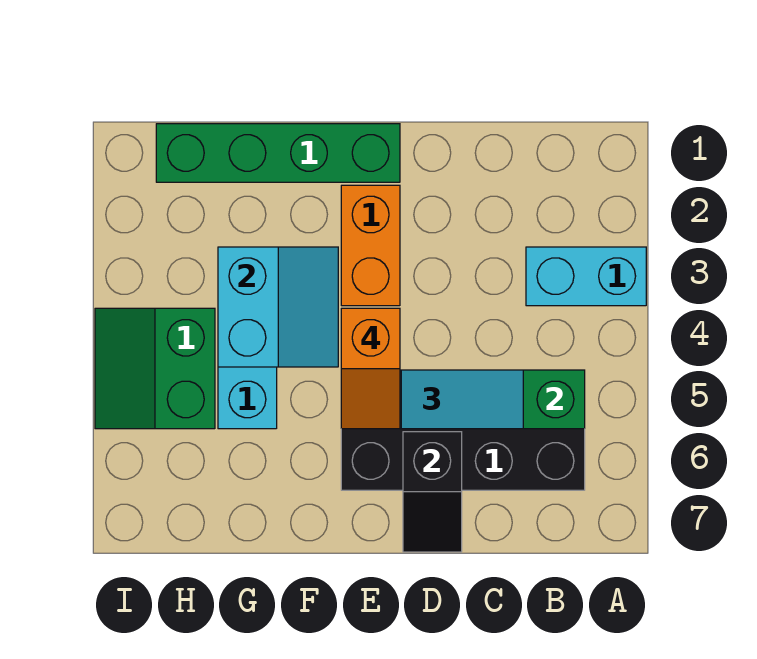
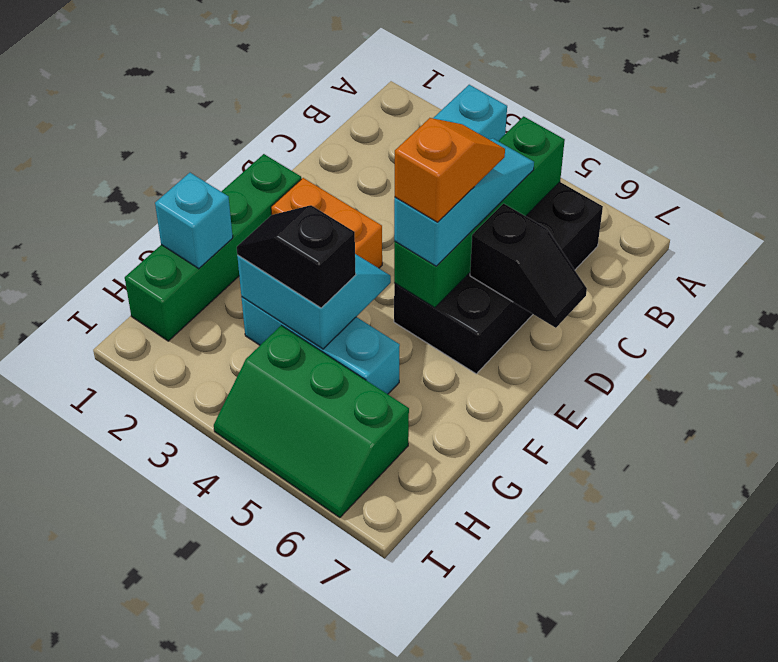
orange slope E4:E5 level 4 top 4 -> orange slope D5:E5 level 4 top E
none -> cyan brick G1 level 2
none -> black slope G3:G4 level 3 top 4
green slope H4:I5 level 1 top H -> green slope H4:I6 level 1 top H

